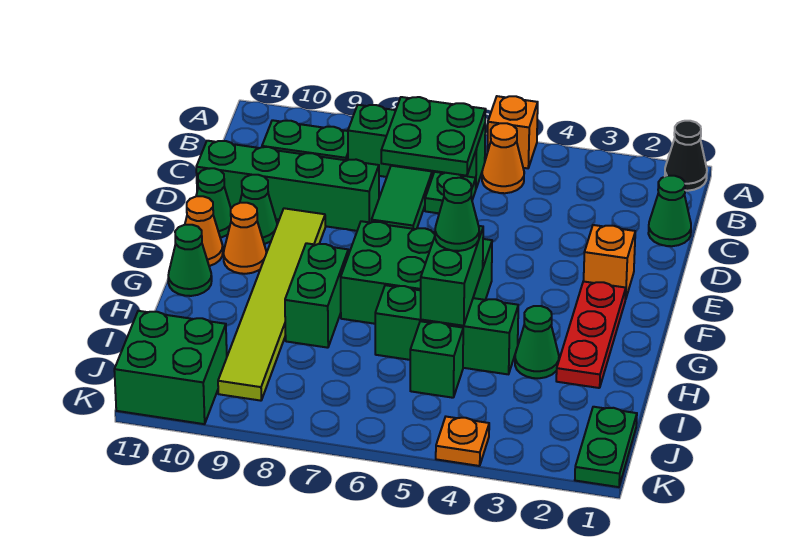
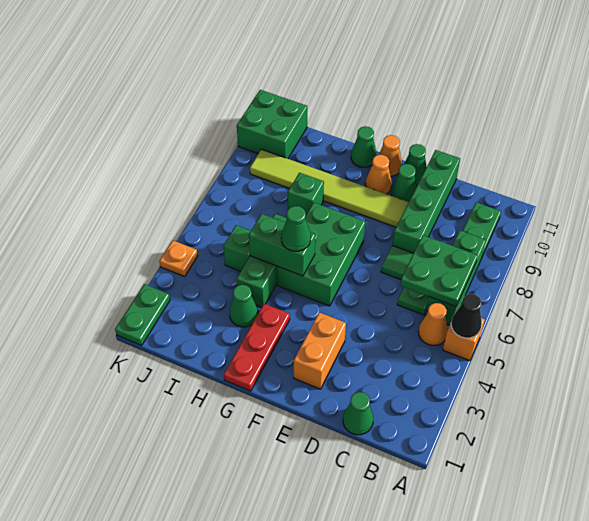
black cone A1 level 1 -> black cone A5 level 2
orange brick E2 level 1 -> orange brick E2:E3 level 1
red plate F2:H2 level 1 -> red plate G1:G3 level 1
green brick G8:H8 level 1 -> green brick H8 level 1
green plate J1:K1 level 1 -> green plate K1:K2 level 1

